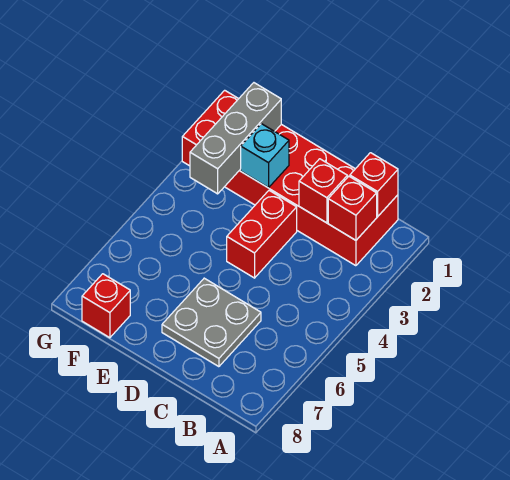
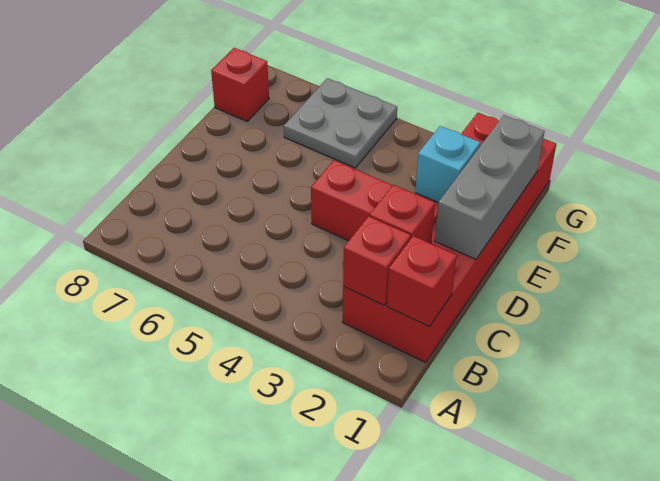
grey plate C6:D7 level 1 -> grey plate F5:G6 level 1
grey brick F1:F3 level 2 -> grey brick D1:F1 level 2

